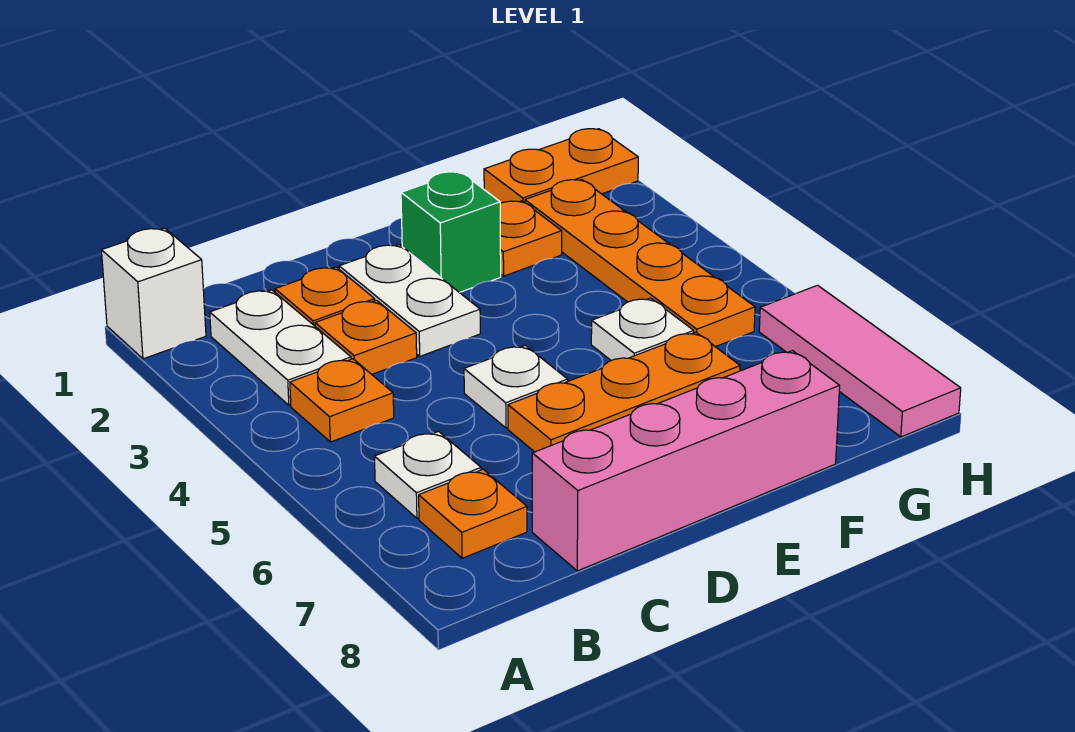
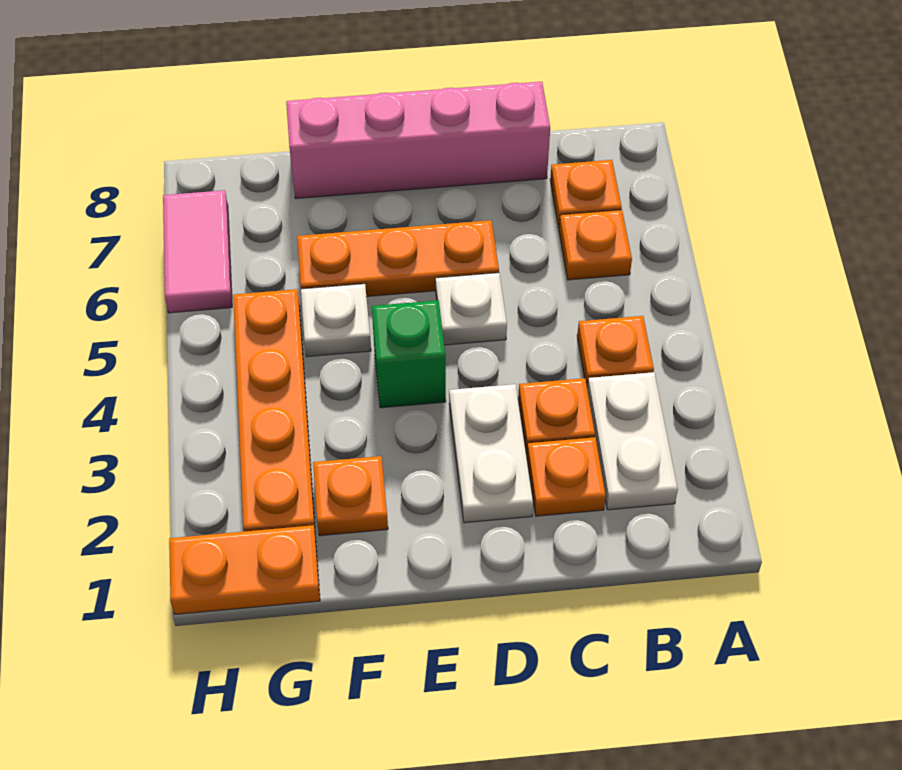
white brick A1 level 1 -> none
white plate B6 level 1 -> orange plate B6 level 1
green brick E2 level 1 -> green brick E4 level 1
pink tile H6:H8 level 1 -> pink tile H6:H7 level 1

